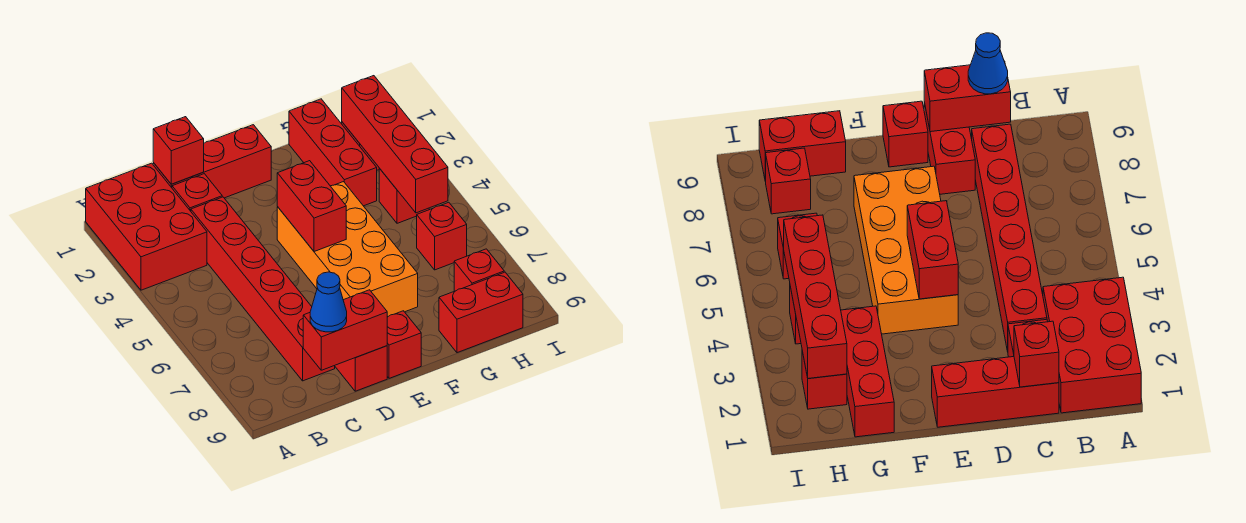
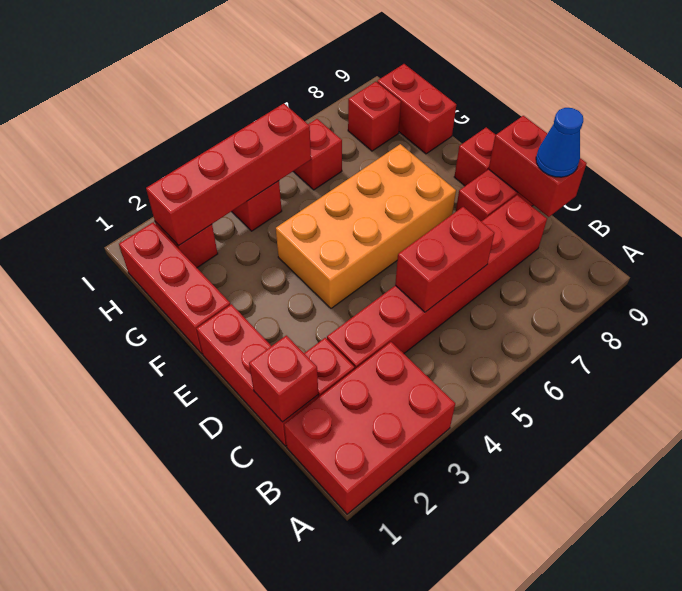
red brick E4:E5 level 2 -> red brick C5:C6 level 2
red brick G1:G3 level 1 -> red brick F1:H1 level 1

